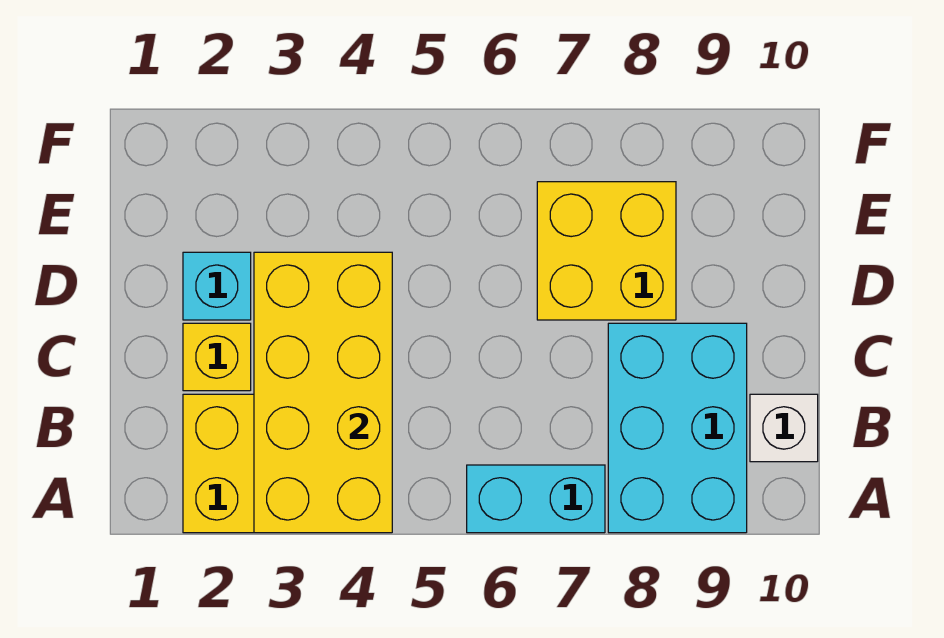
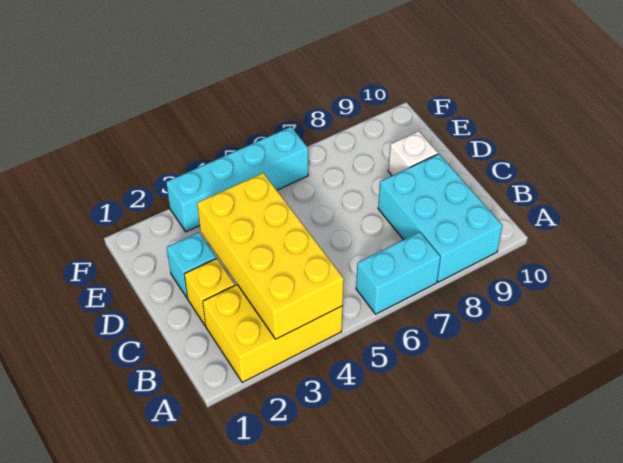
white brick B10 level 1 -> white brick D9 level 1
yellow brick D7:E8 level 1 -> none
none -> cyan brick F3:F6 level 1

